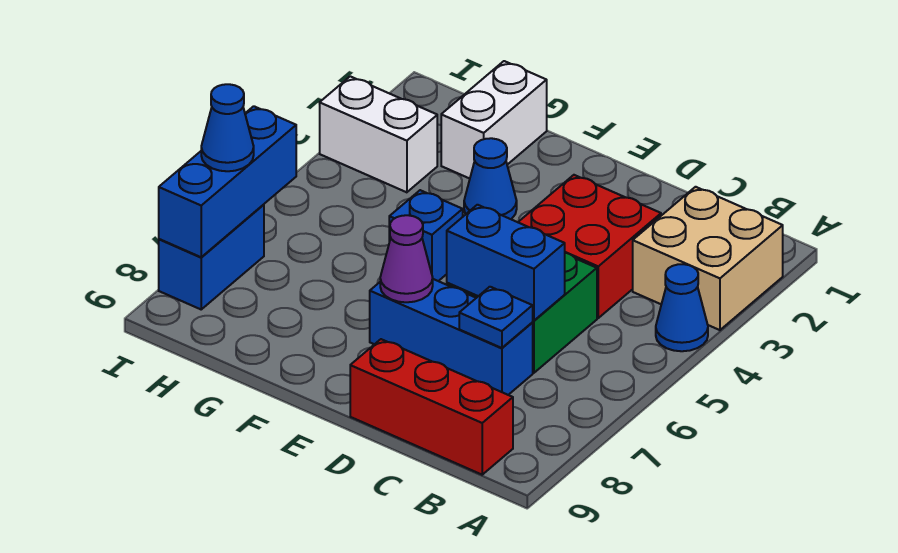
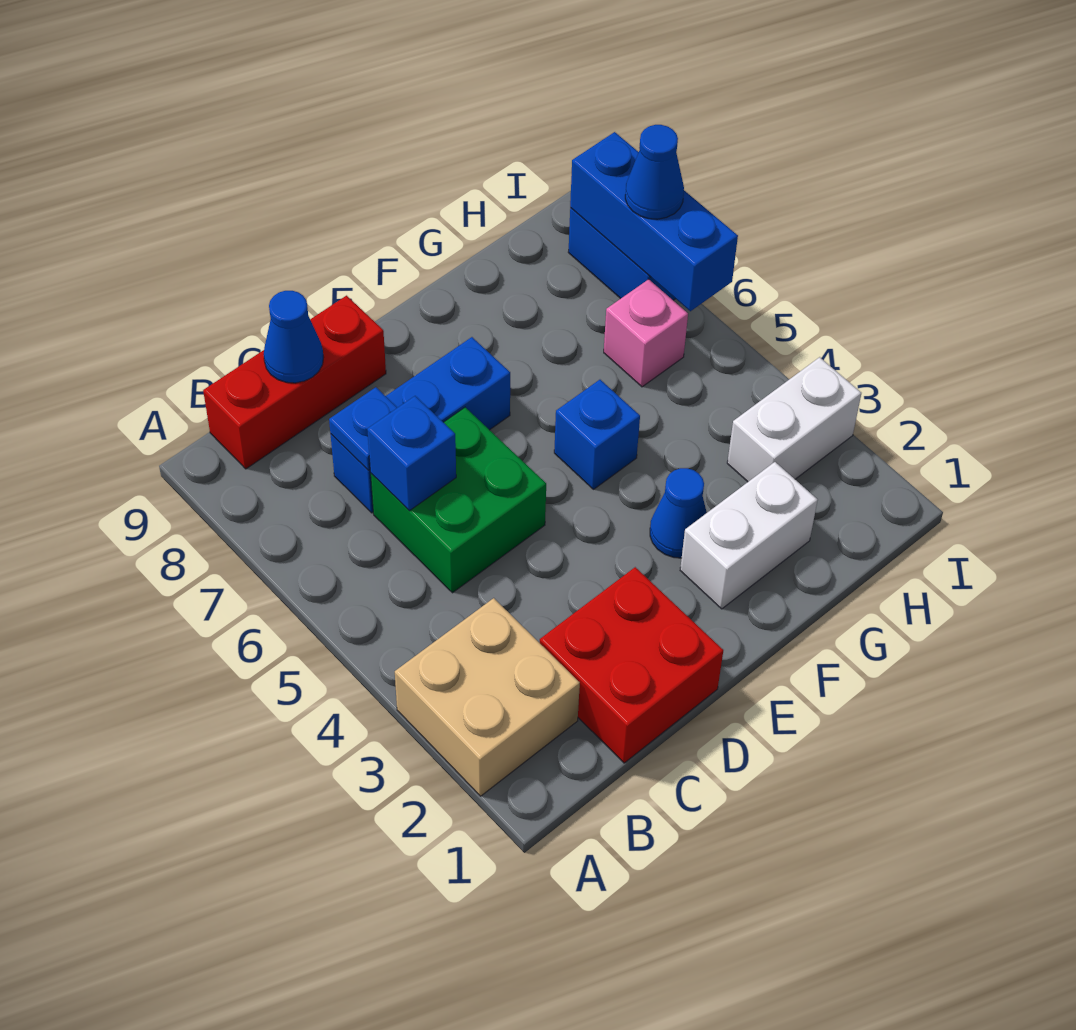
blue cone A4 level 1 -> blue cone C9 level 2
red brick C3:D4 level 1 -> red brick C1:D2 level 1
blue brick C6:D6 level 2 -> blue brick C6 level 2
purple cone E7 level 2 -> none
white brick G1:G2 level 1 -> white brick F2:G2 level 1
none -> pink brick H6 level 1

